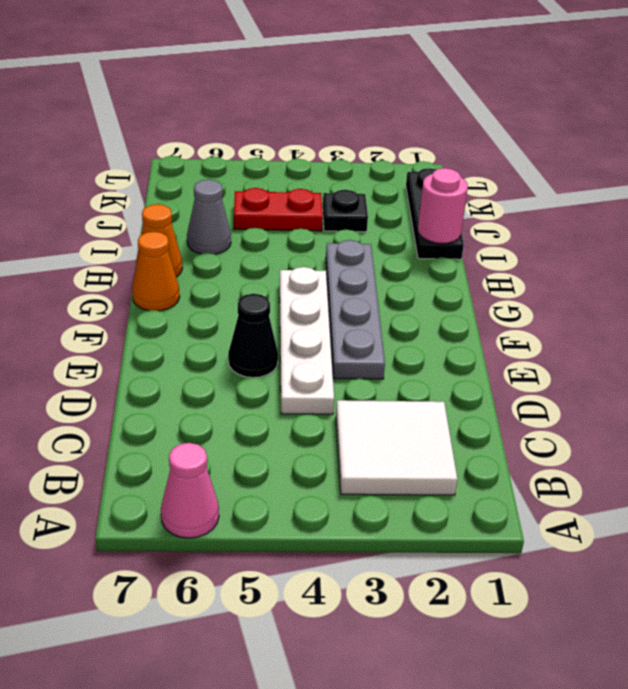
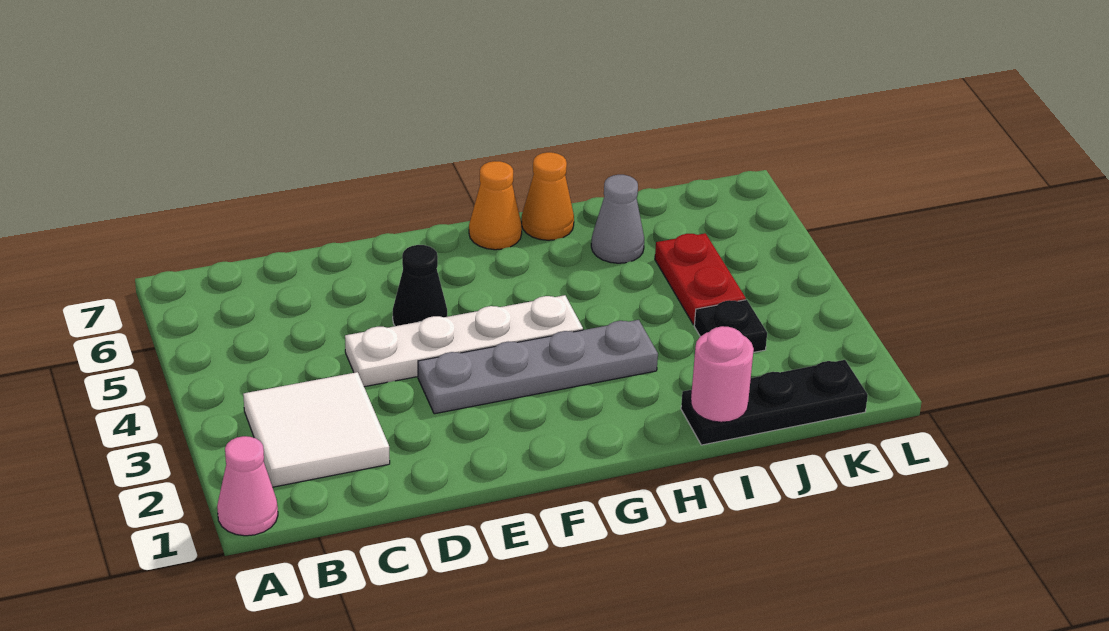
pink cone A6 level 1 -> pink cone A1 level 1

